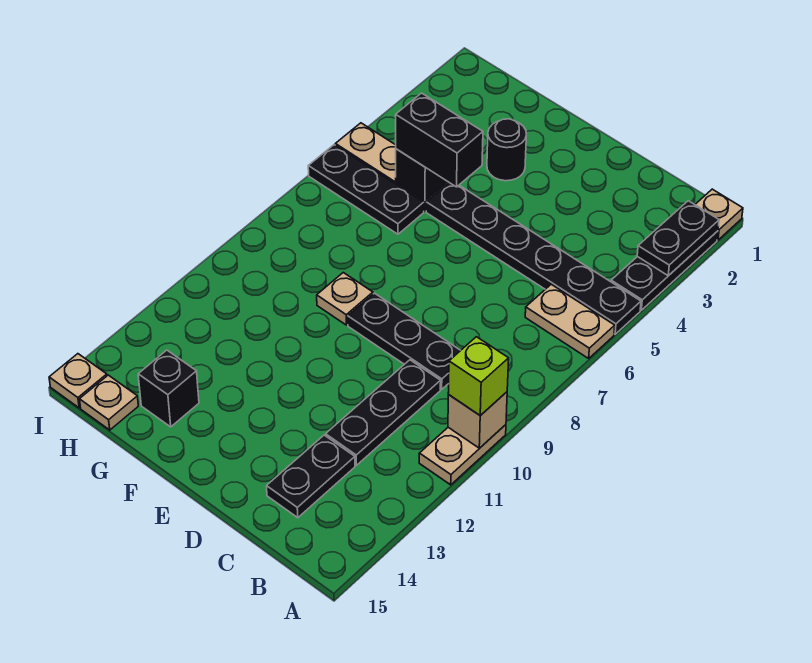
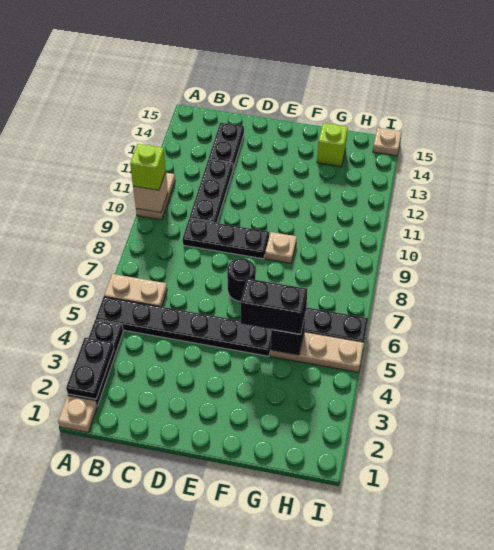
black round brick F3 level 1 -> black round brick E7 level 1
black brick G14 level 1 -> lime brick G14 level 1
tan plate H15 level 1 -> none

